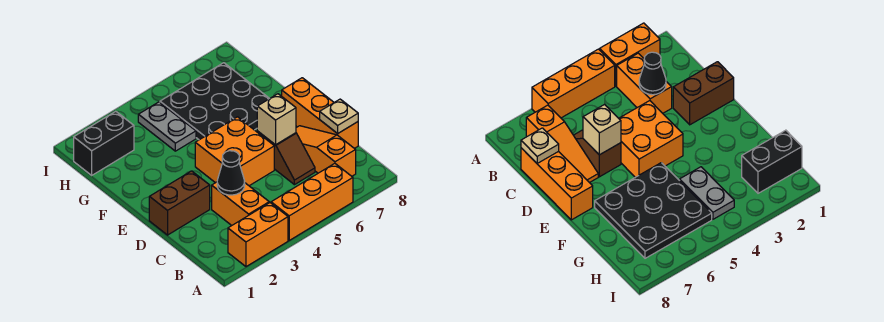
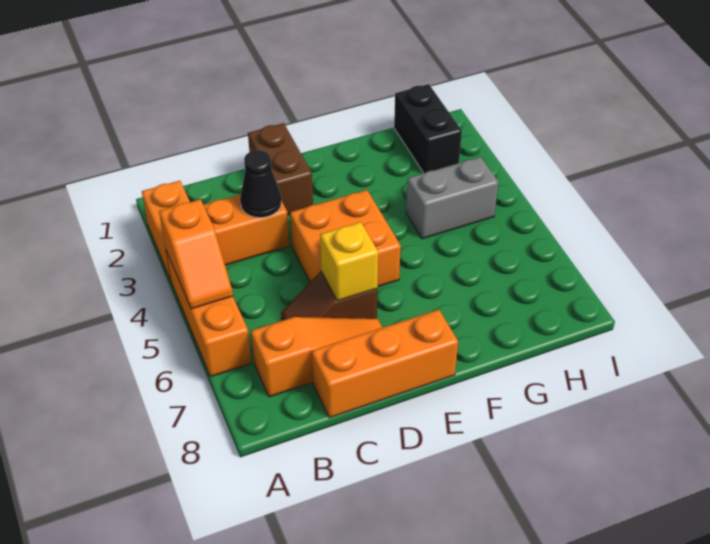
none -> orange slope A4:A5 level 2 top 4
tan plate C8 level 2 -> none
tan brick D6 level 2 -> yellow brick D6 level 2
black plate F5:H7 level 1 -> none
grey plate G4:H4 level 1 -> grey brick G4:H4 level 1

